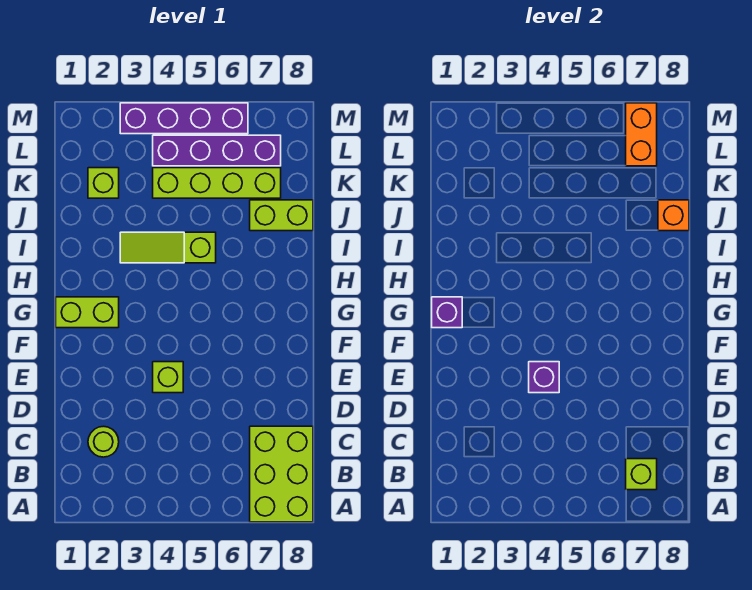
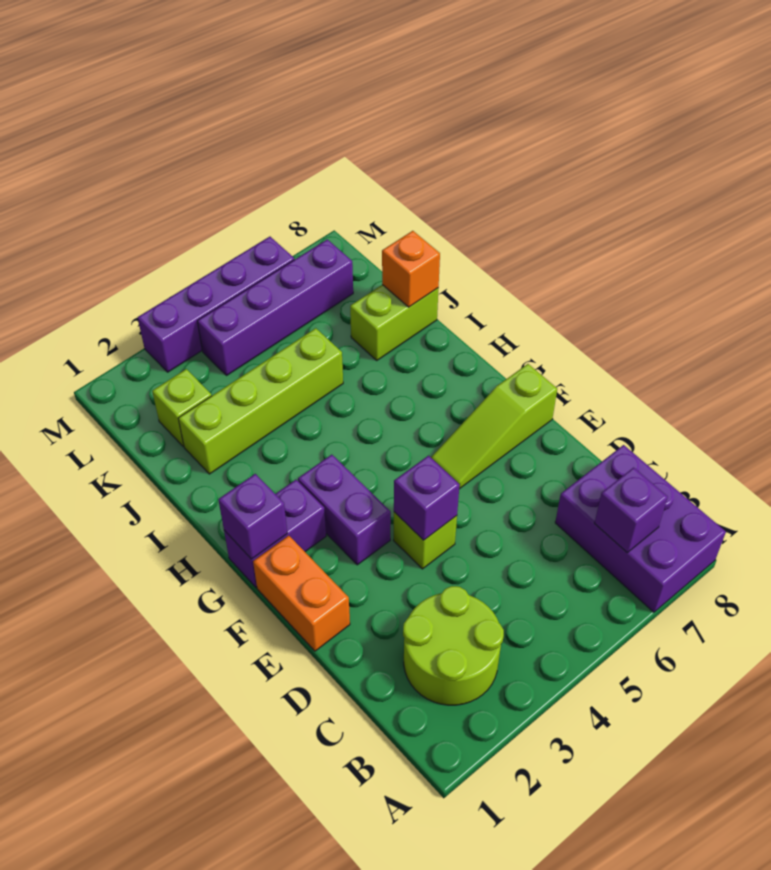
lime brick A7:C8 level 1 -> purple brick A7:C8 level 1
lime brick B7 level 2 -> purple brick B7 level 2
lime round brick C2 level 1 -> lime round brick B2:C3 level 1
none -> purple brick F3:G3 level 1
lime brick G1:G2 level 1 -> purple brick G1:G2 level 1
lime slope I3:I5 level 1 top 5 -> lime slope F6:F8 level 1 top 8
lime brick K4:K7 level 1 -> lime brick J2:J5 level 1
orange brick L7:M7 level 2 -> orange brick E1:F1 level 1

